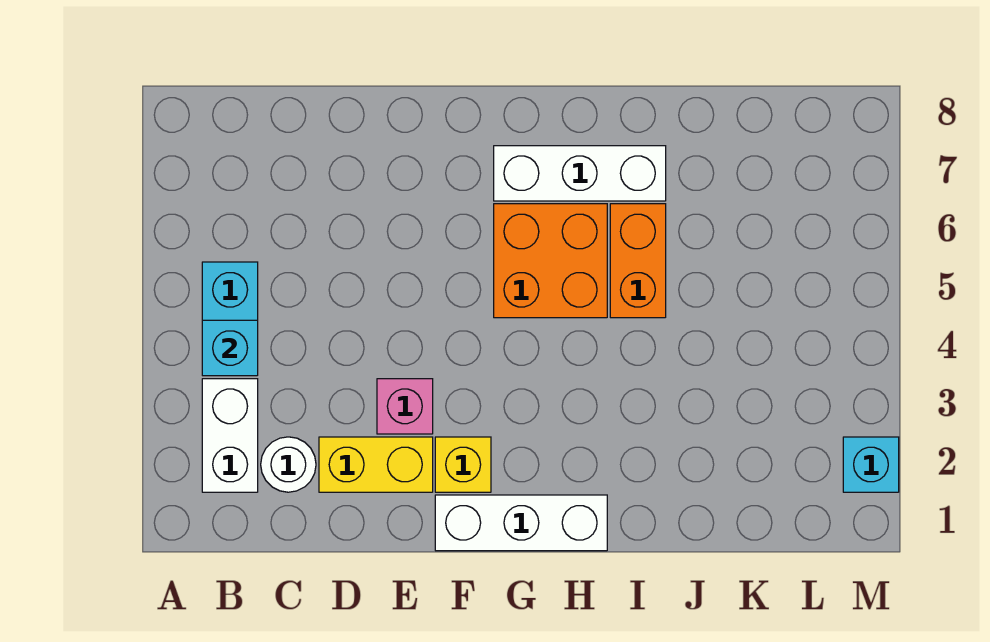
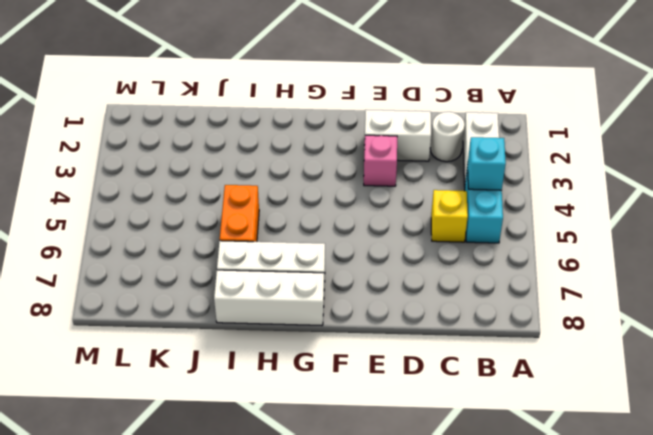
yellow brick D2:E2 level 1 -> white brick D2:E2 level 1
white brick F1:H1 level 1 -> white brick G8:I8 level 1
yellow brick F2 level 1 -> yellow brick C5 level 1
orange brick G5:H6 level 1 -> none
cyan brick M2 level 1 -> none

